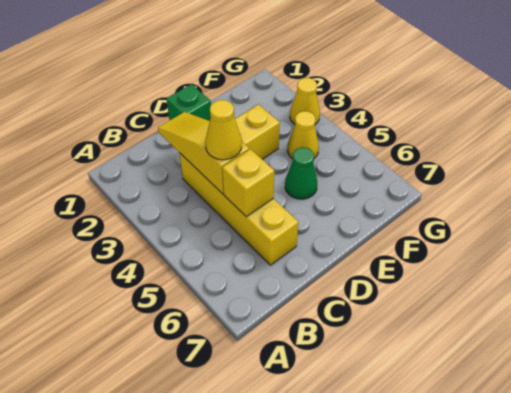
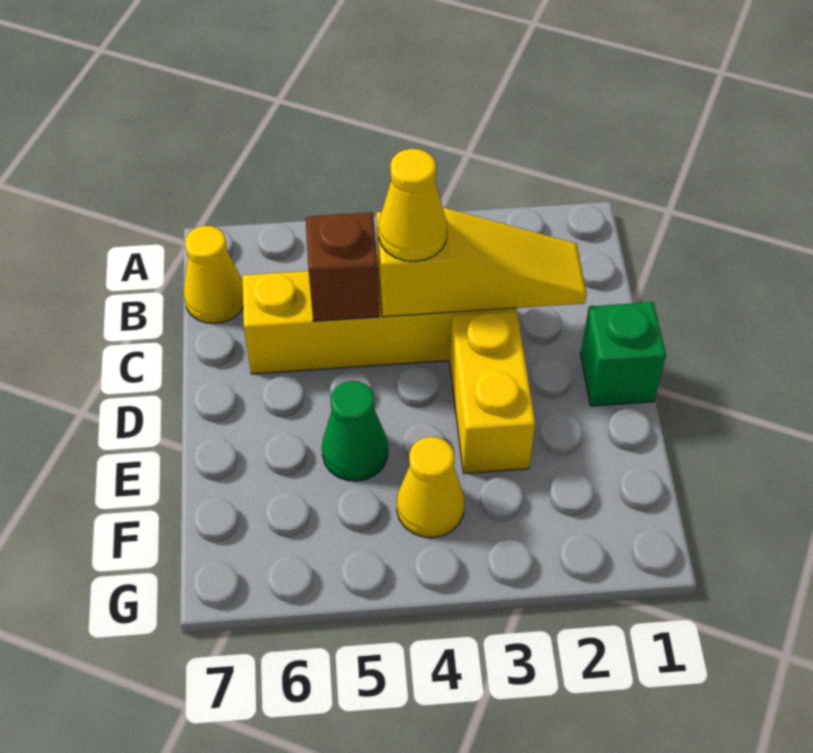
yellow brick C5 level 2 -> brown brick C5 level 2
yellow cone G3 level 1 -> yellow cone B7 level 1

